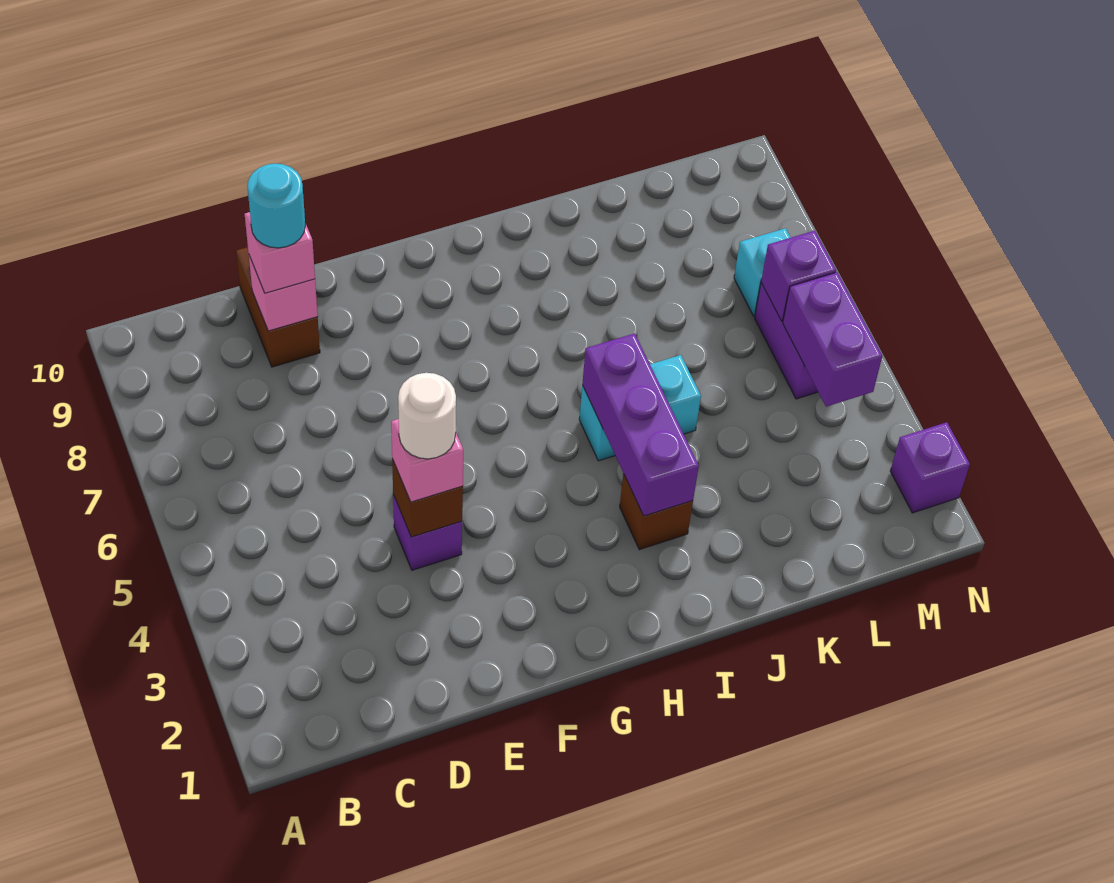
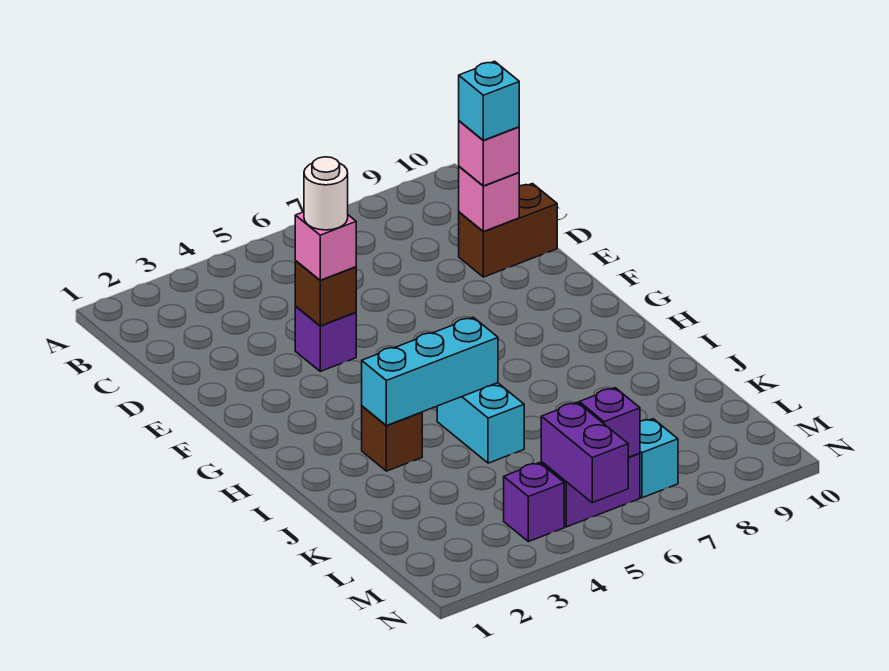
cyan round brick D9 level 4 -> cyan brick D9 level 4
purple brick I3:I5 level 2 -> cyan brick I3:I5 level 2
purple brick M4:M5 level 2 -> purple brick M5:N5 level 2
purple brick N2 level 1 -> purple brick M4 level 1

